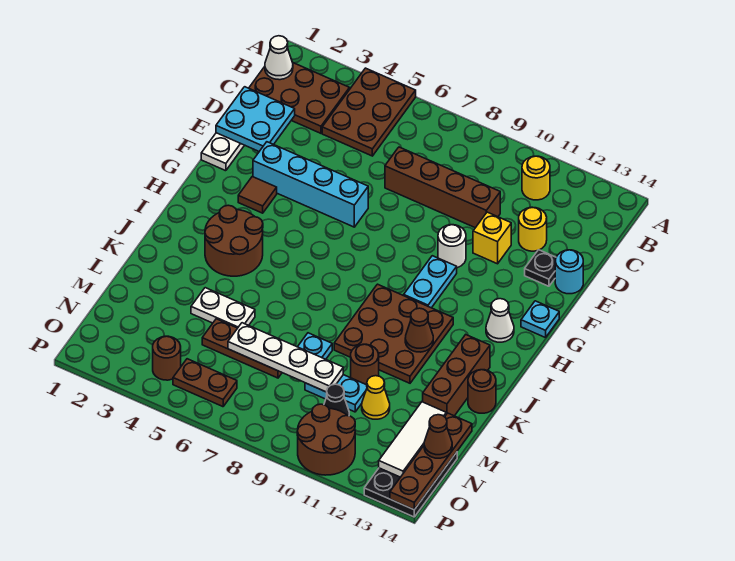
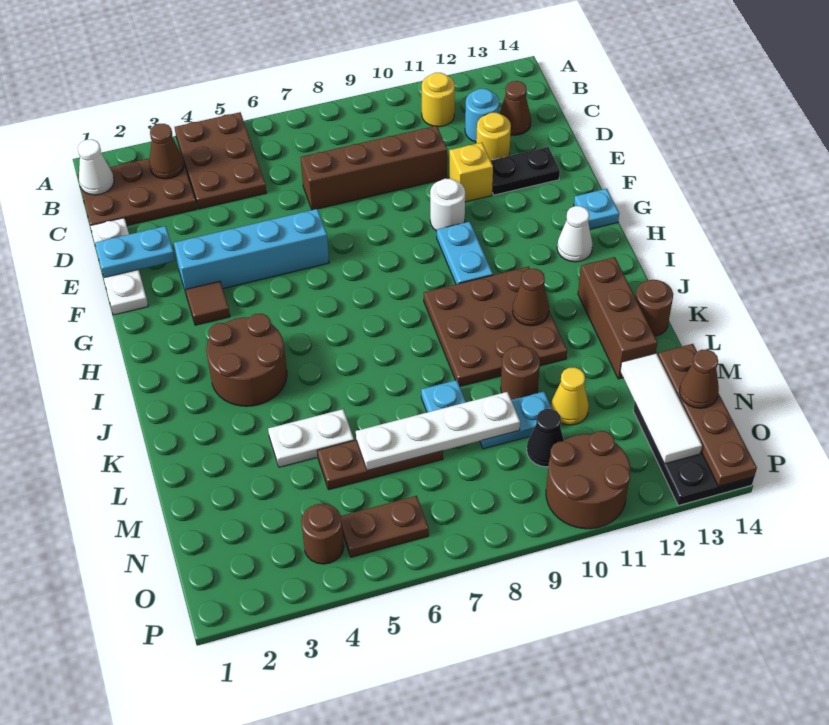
none -> brown cone B3 level 2
none -> brown cone C13 level 1
cyan plate D1:E2 level 2 -> cyan plate E1:E2 level 2
black plate E13 level 1 -> black plate E12:E13 level 1
cyan round brick E14 level 1 -> cyan round brick C12 level 1

